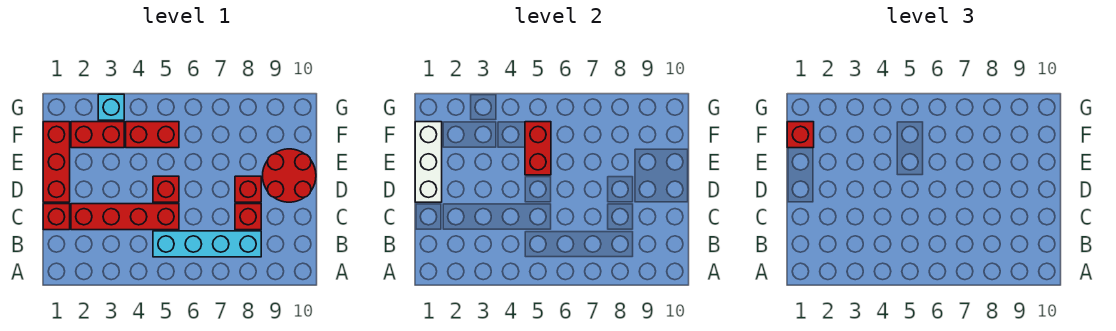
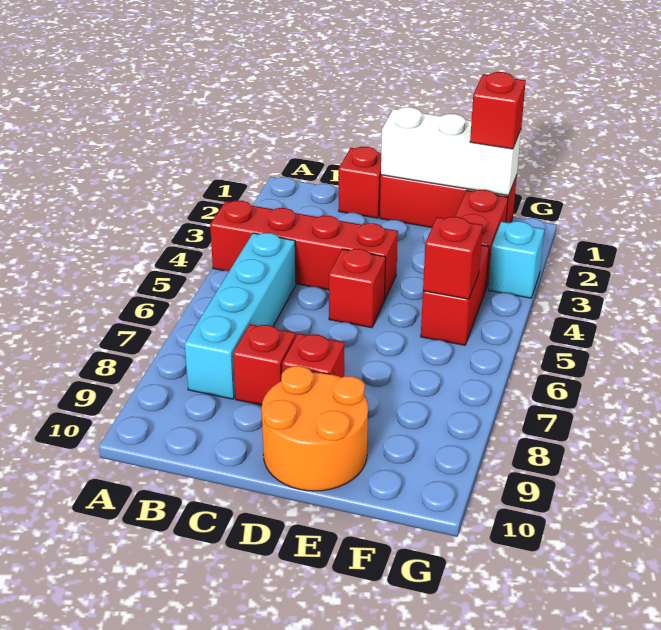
red brick C2:C5 level 1 -> red brick A4:D4 level 1
red round brick D9:E10 level 1 -> orange round brick D9:E10 level 1
red brick E5:F5 level 2 -> red brick F5 level 2

